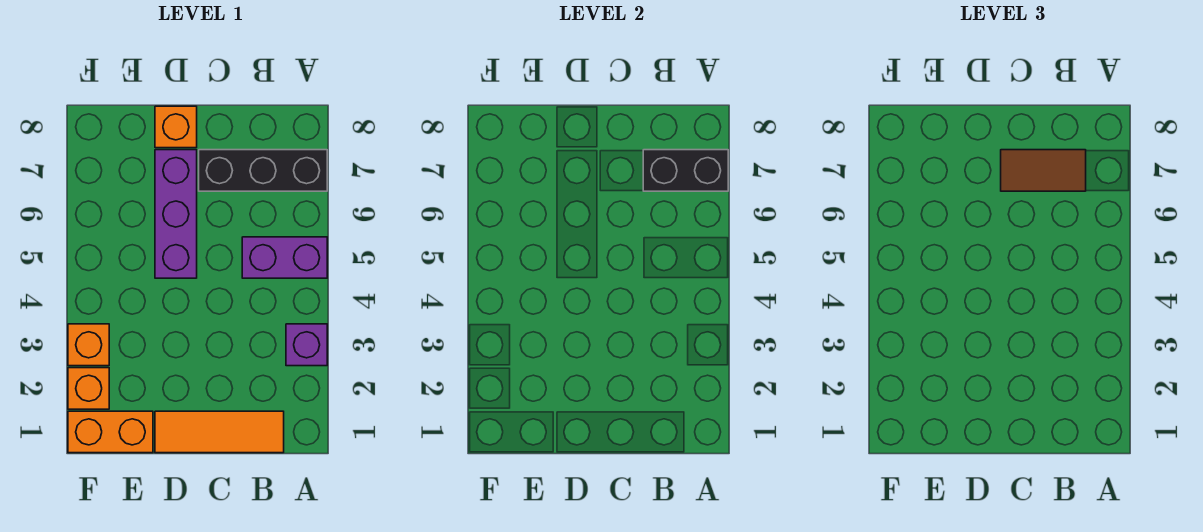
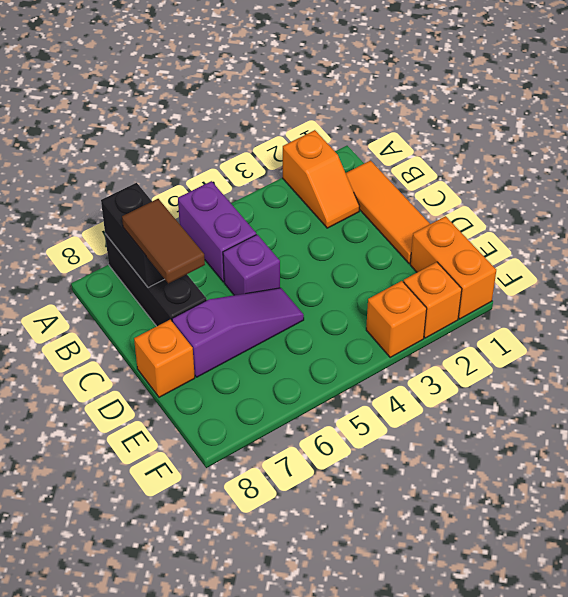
none -> orange slope A2:B2 level 1 top A
purple brick A3 level 1 -> purple brick C5 level 1
purple brick D5:D7 level 1 -> purple slope D5:D7 level 1 top 7

